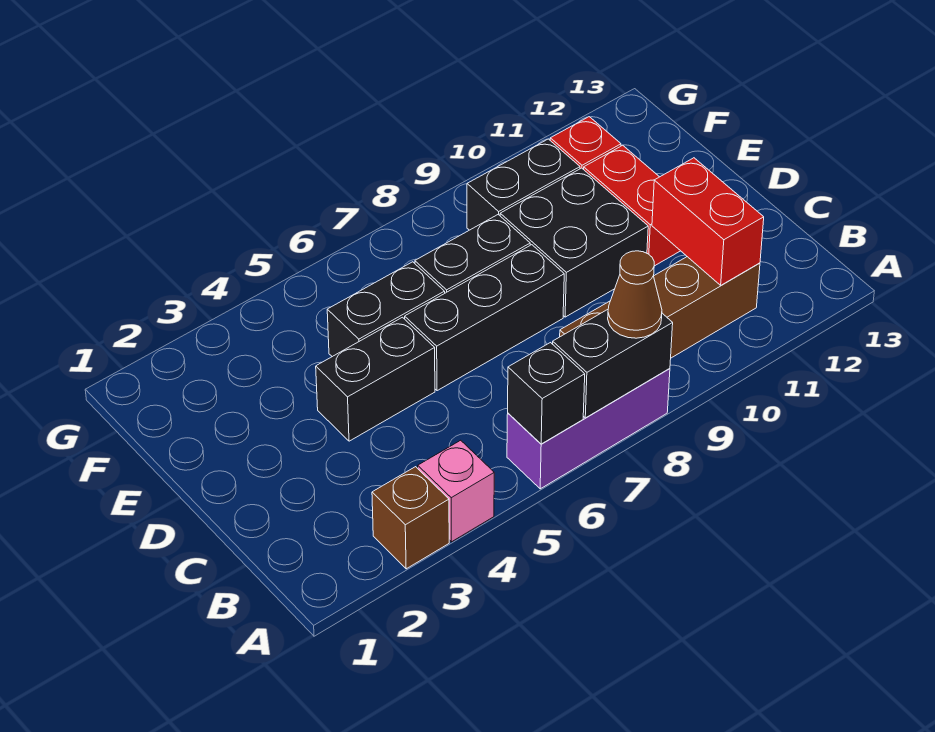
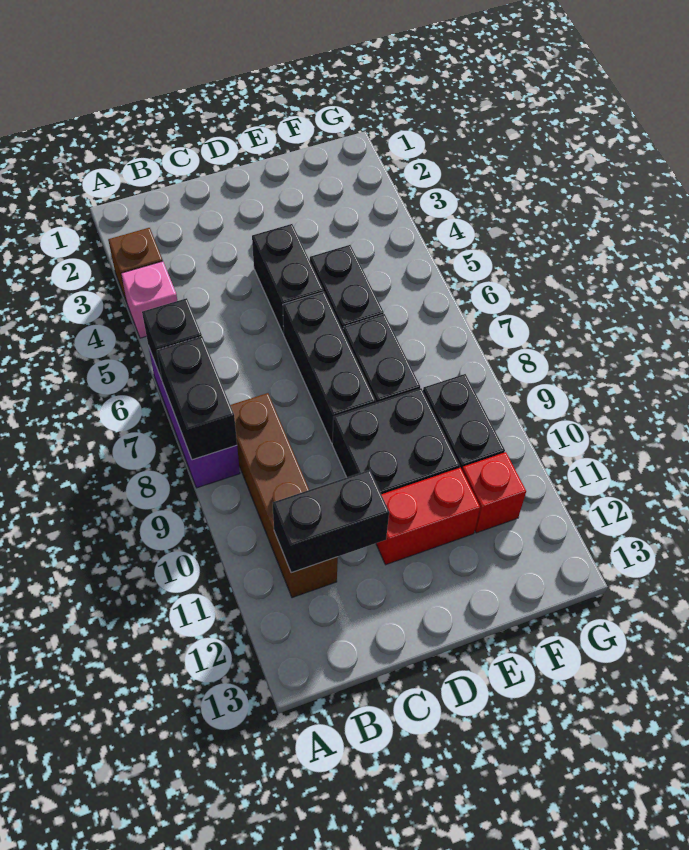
brown cone A8 level 3 -> none
red brick B11:C11 level 2 -> black brick B11:C11 level 2

